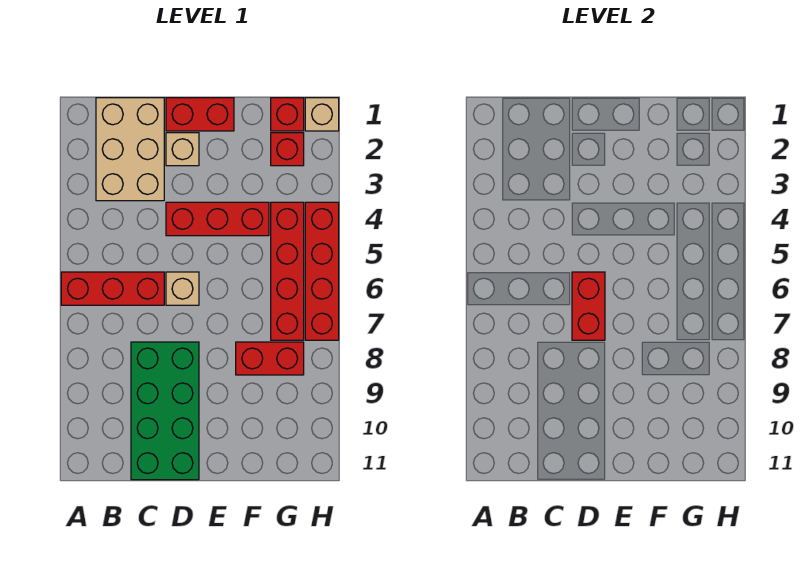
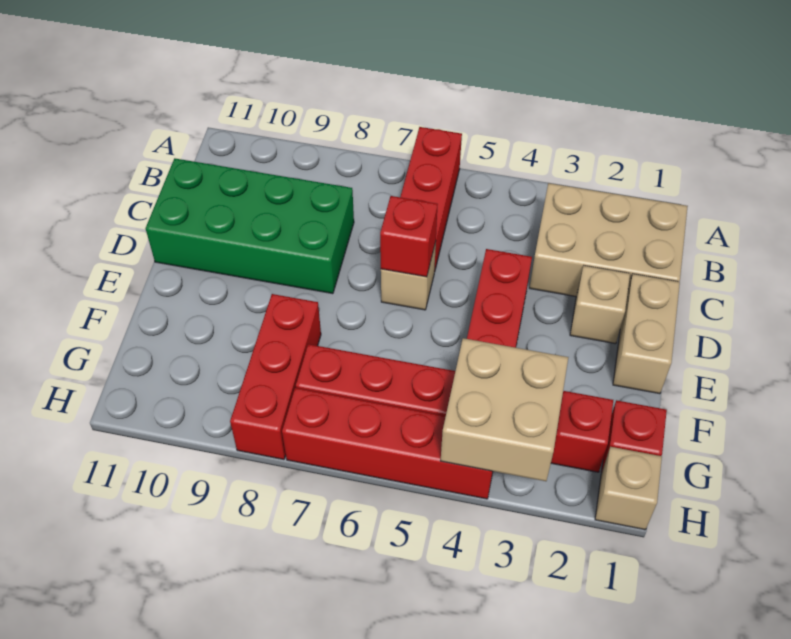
red brick D1:E1 level 1 -> tan brick D1:E1 level 1
red brick D6:D7 level 2 -> red brick D6 level 2
red brick F8:G8 level 1 -> red brick F8:H8 level 1
none -> tan brick G3:H4 level 2

